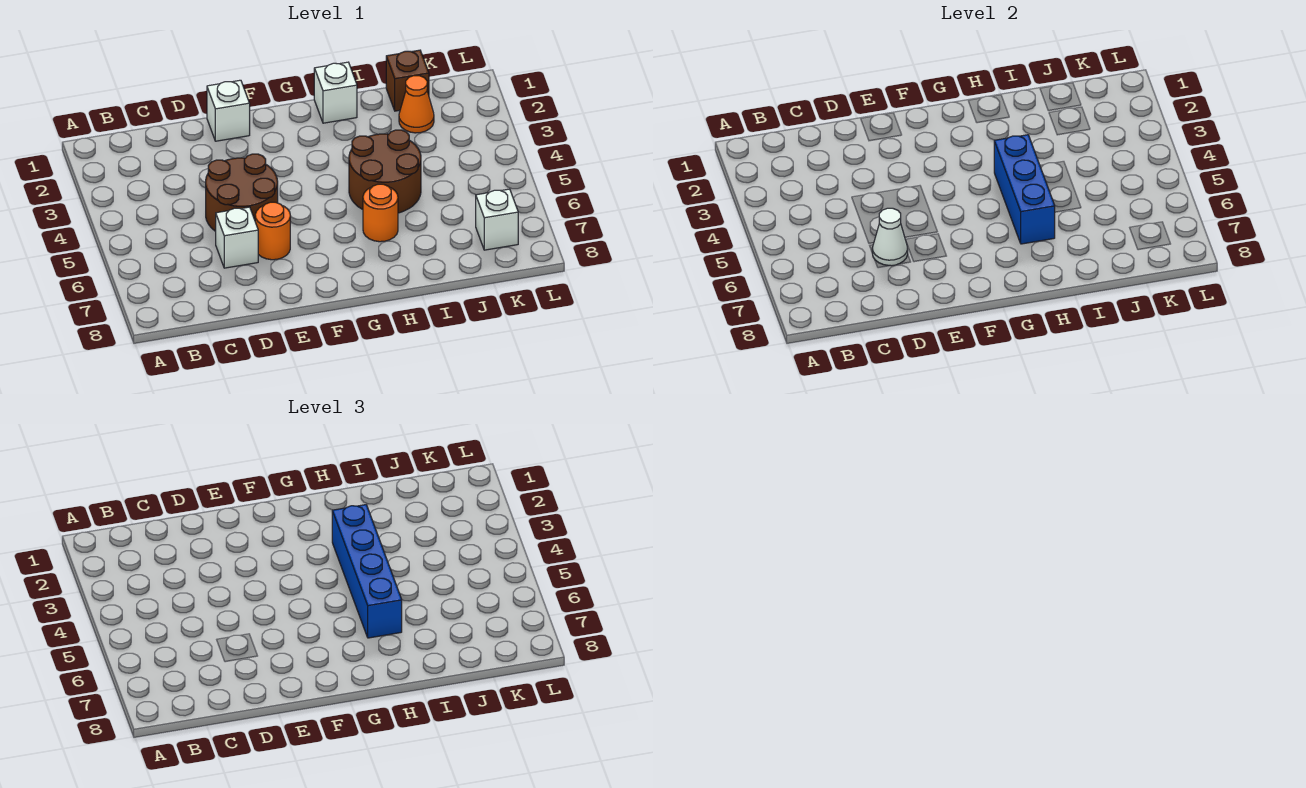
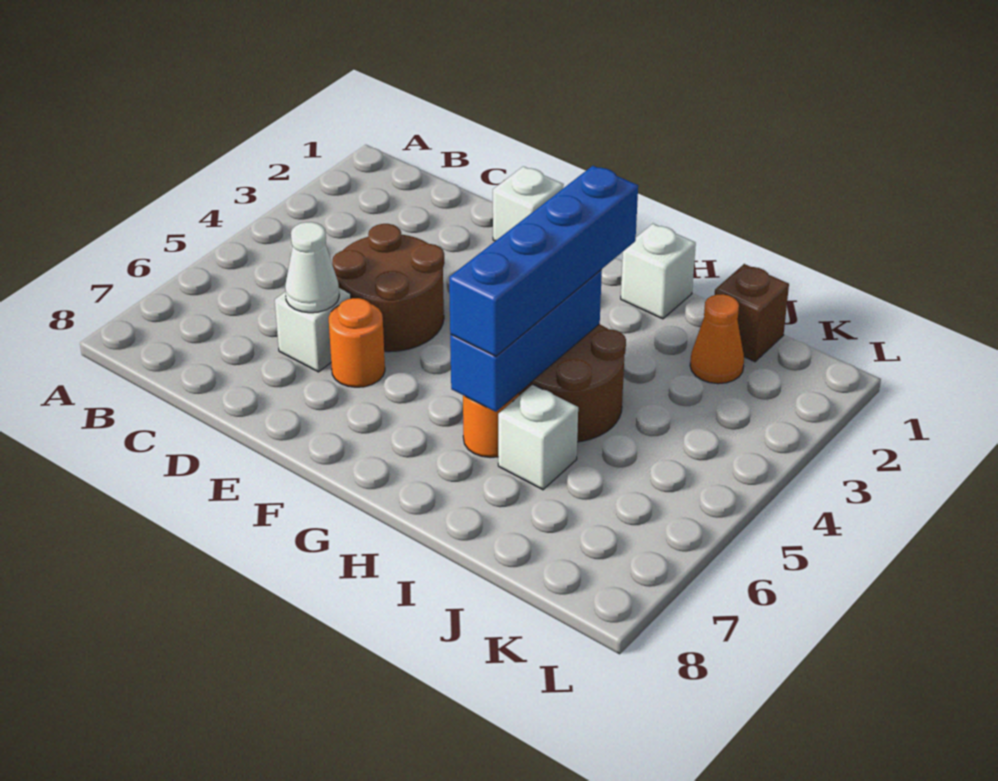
white brick K7 level 1 -> white brick I6 level 1

